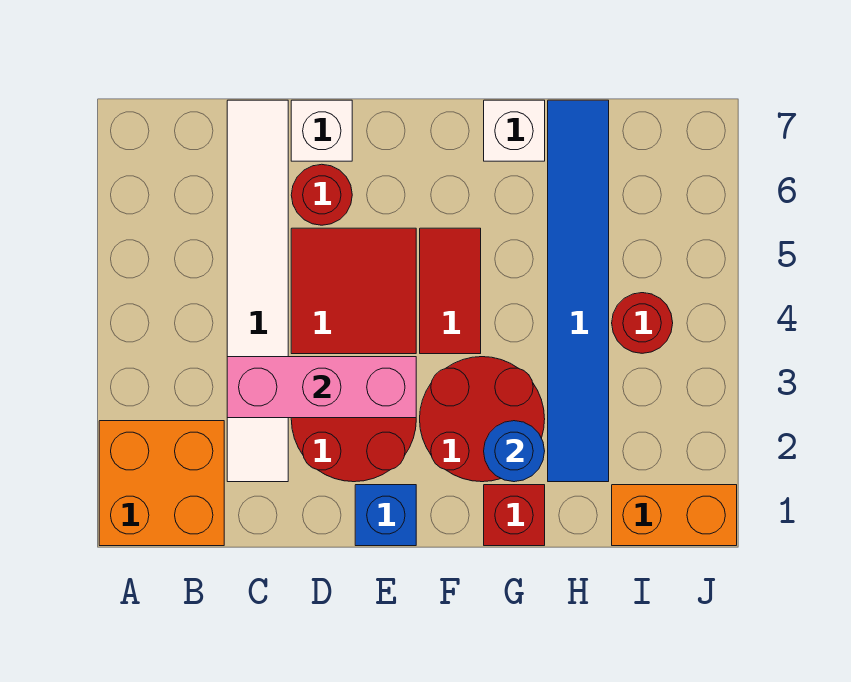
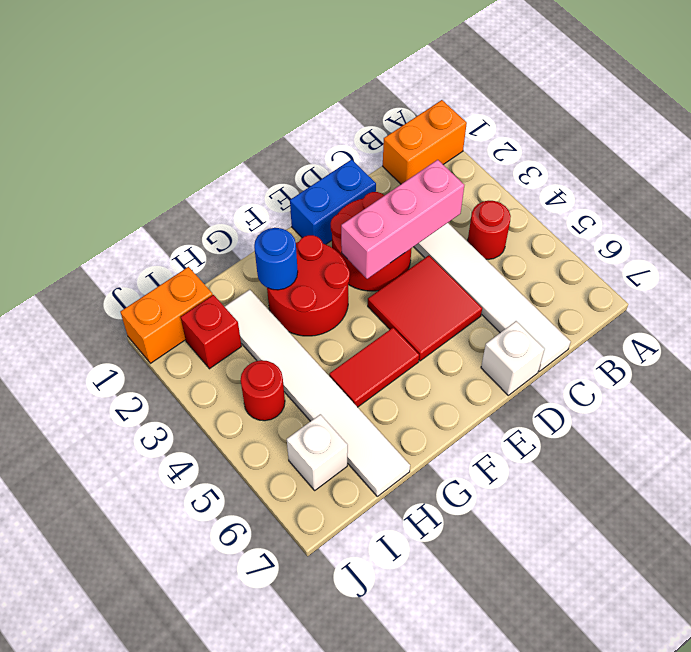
orange brick A1:B2 level 1 -> orange brick A1:B1 level 1
red round brick D6 level 1 -> red round brick B4 level 1
blue brick E1 level 1 -> blue brick D1:E1 level 1
red tile F4:F5 level 1 -> red tile F5:G5 level 1
red brick G1 level 1 -> red brick I2 level 1
white brick G7 level 1 -> white brick I6 level 1
blue tile H2:H7 level 1 -> white tile H2:H7 level 1

